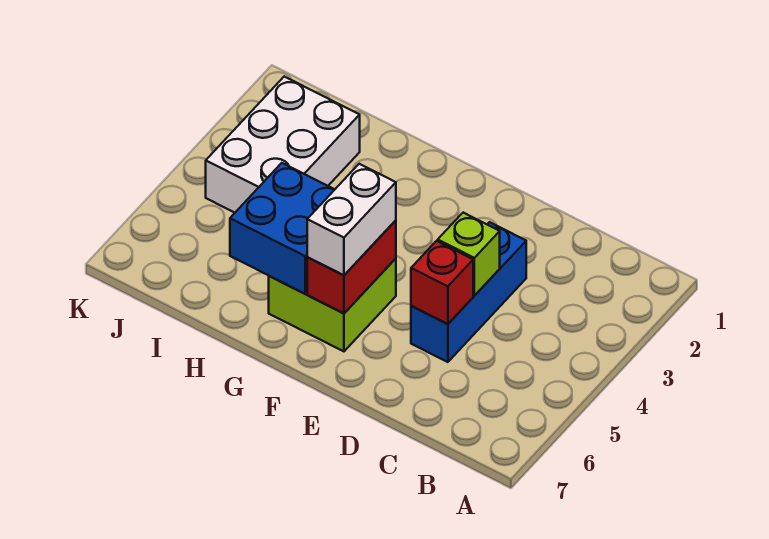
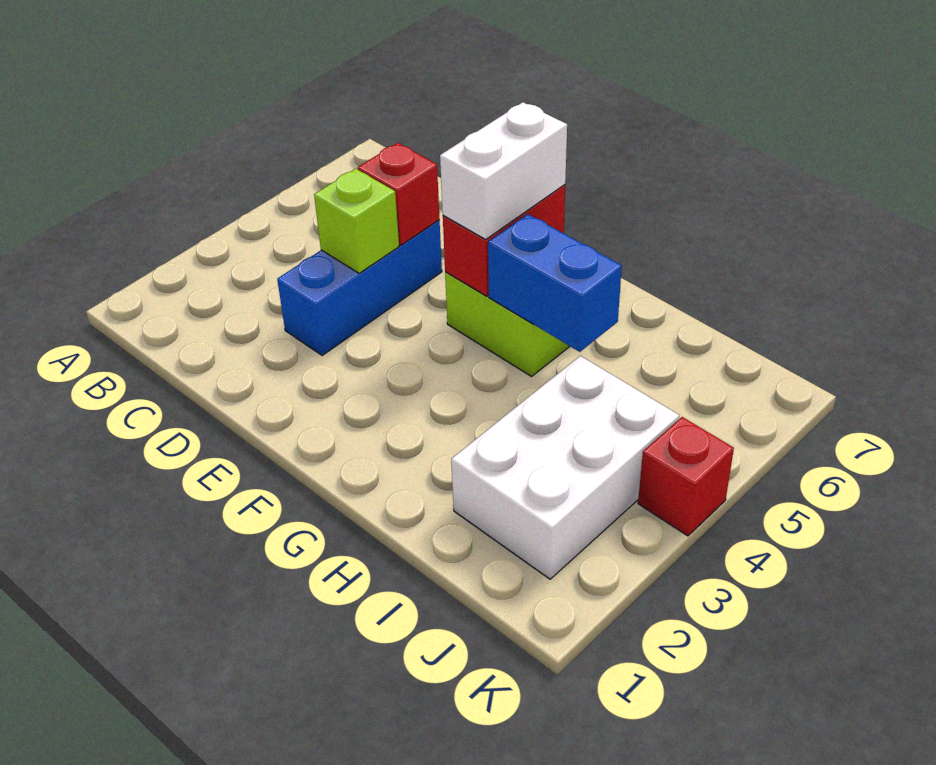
blue brick G5:H6 level 2 -> blue brick G5:H5 level 2
none -> red brick K4 level 1

